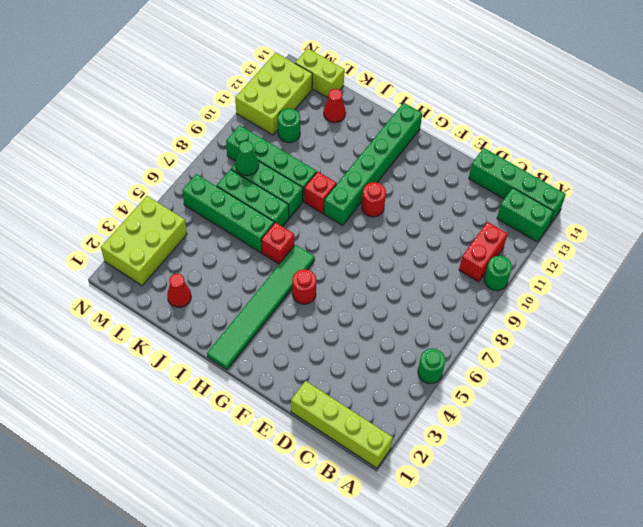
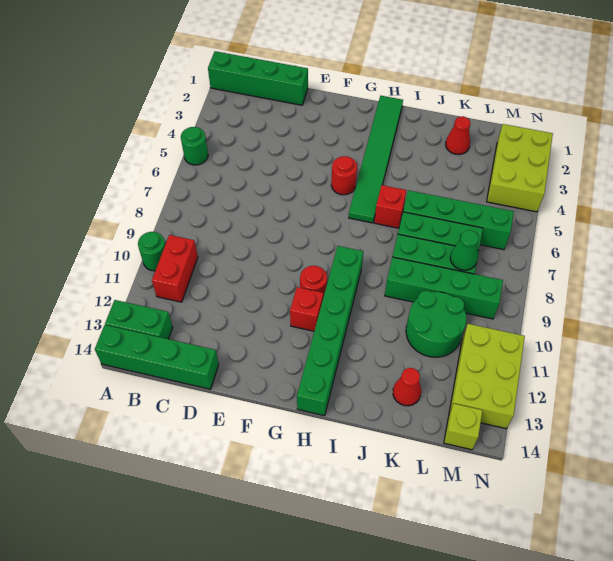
lime brick A1:D1 level 1 -> green brick A1:D1 level 1
red brick I9 level 1 -> red brick G11 level 1
green round brick L11 level 1 -> green round brick K10:L11 level 1
lime brick L14:M14 level 1 -> lime brick M14 level 1

